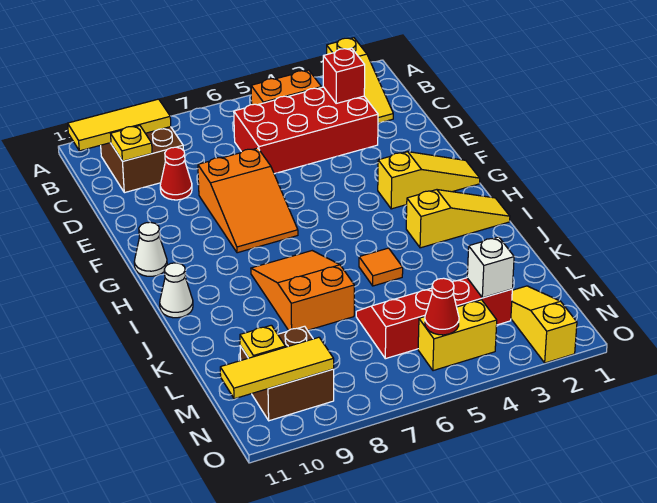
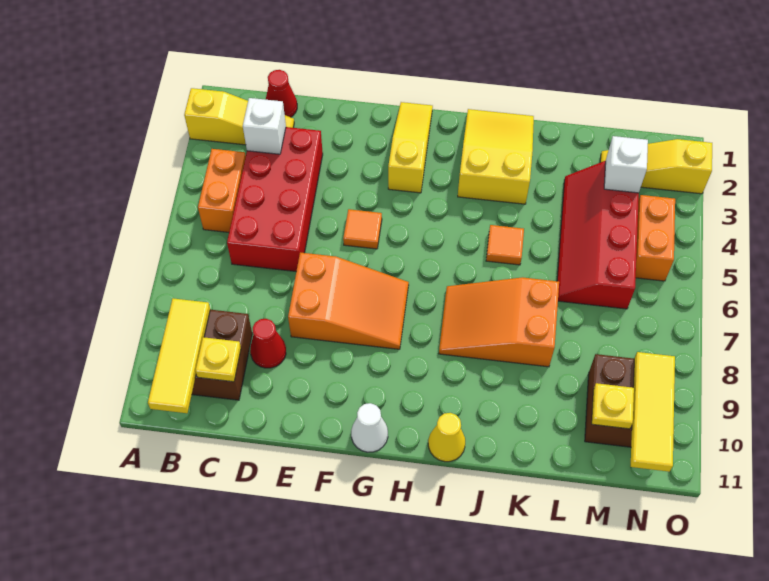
red brick C3 level 2 -> white brick C3 level 2
none -> orange tile F5 level 1
yellow slope I1:I3 level 1 top 3 -> yellow slope I1:J3 level 1 top 3
white cone I11 level 1 -> yellow cone I11 level 1
yellow brick N4:N5 level 1 -> orange brick N4:N5 level 1
red cone N5 level 2 -> red cone C1 level 1

